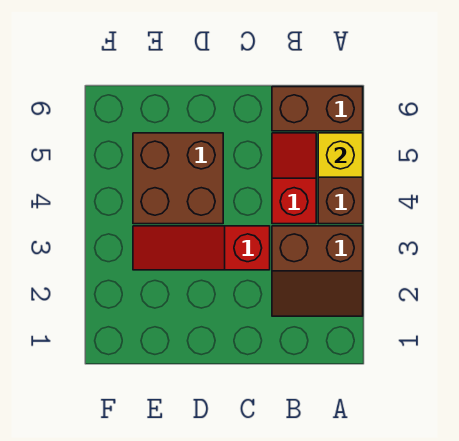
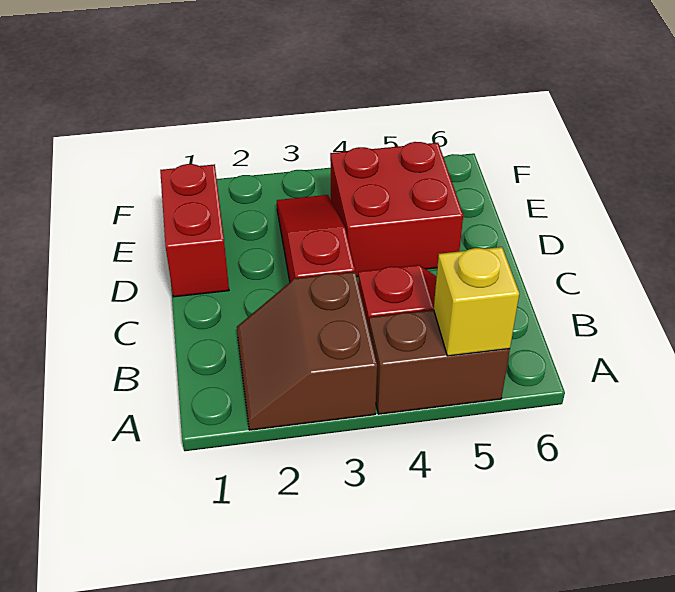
brown brick A6:B6 level 1 -> none
none -> red brick D1:E1 level 1
brown brick D4:E5 level 1 -> red brick D4:E5 level 1

